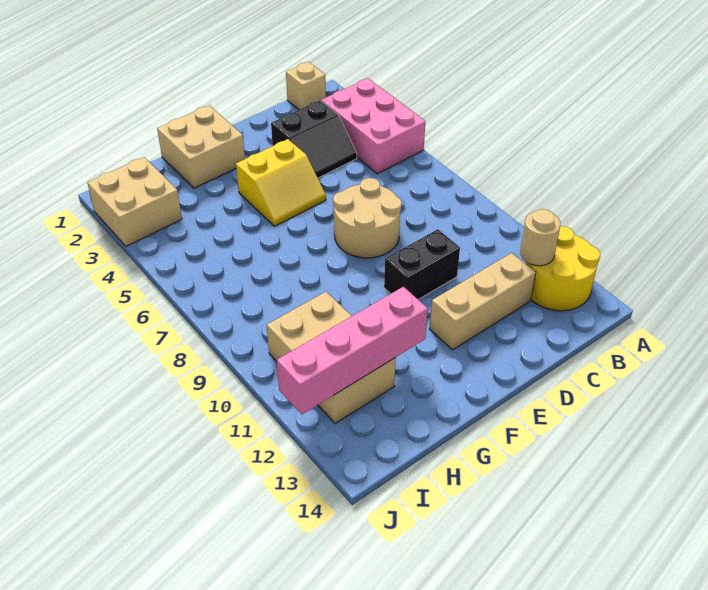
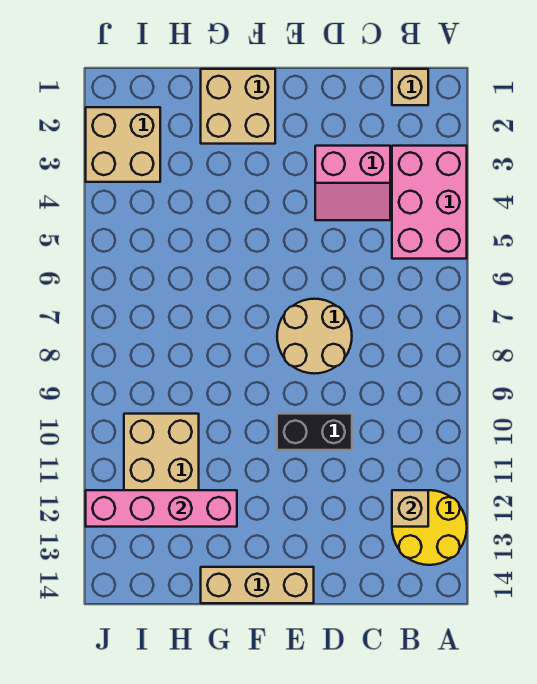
tan round brick B12 level 2 -> tan brick B12 level 2
black slope C3:D4 level 1 top 3 -> pink slope C3:D4 level 1 top 3
tan brick C12:E12 level 1 -> tan brick E14:G14 level 1
yellow slope E4:F5 level 1 top 4 -> none

